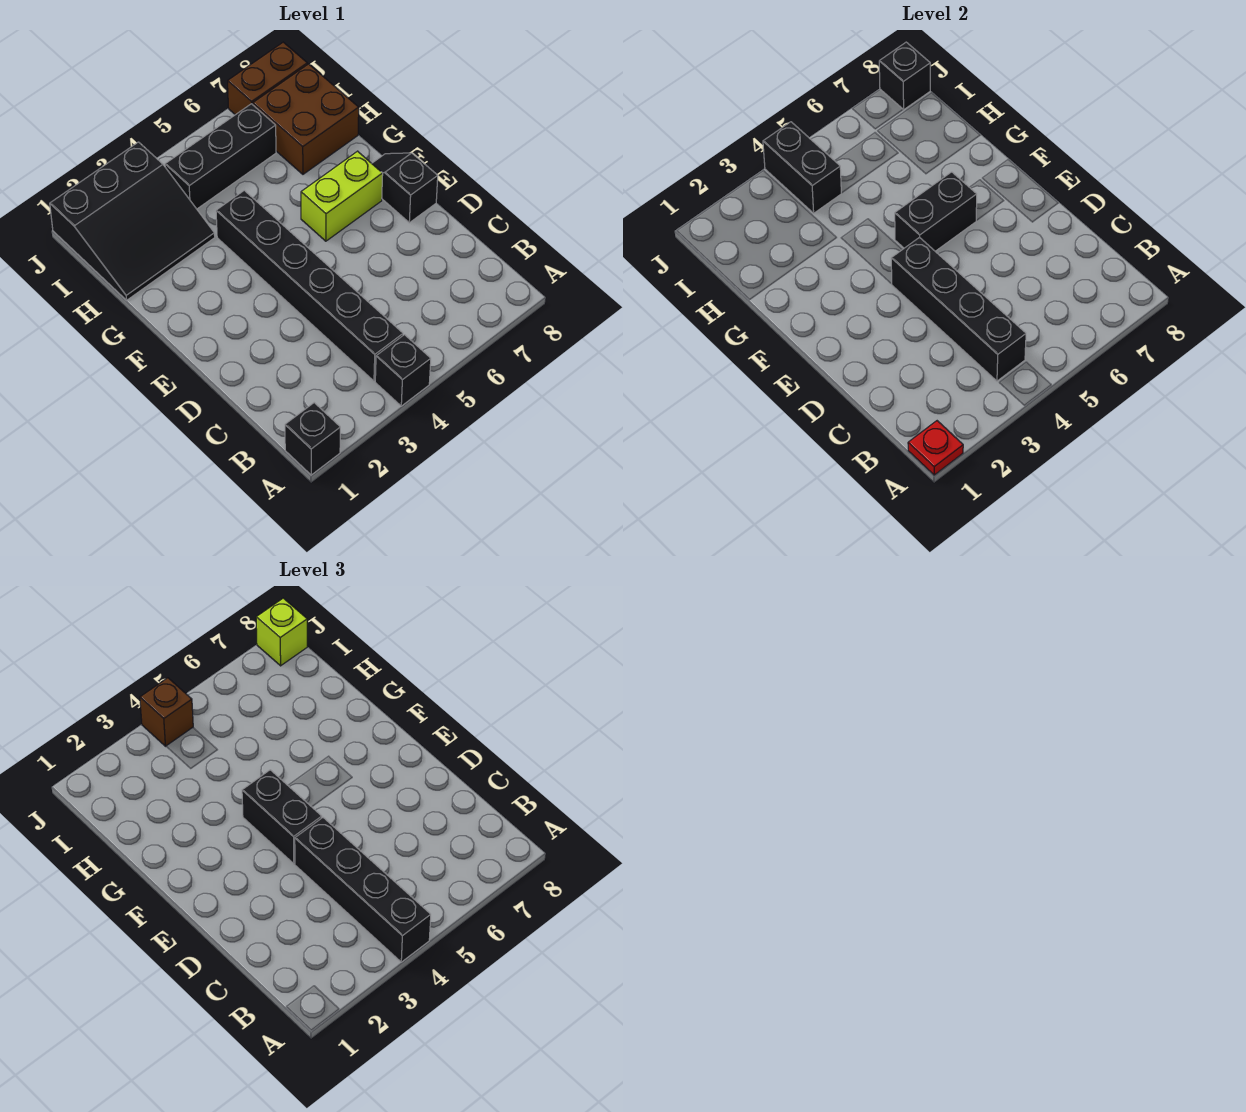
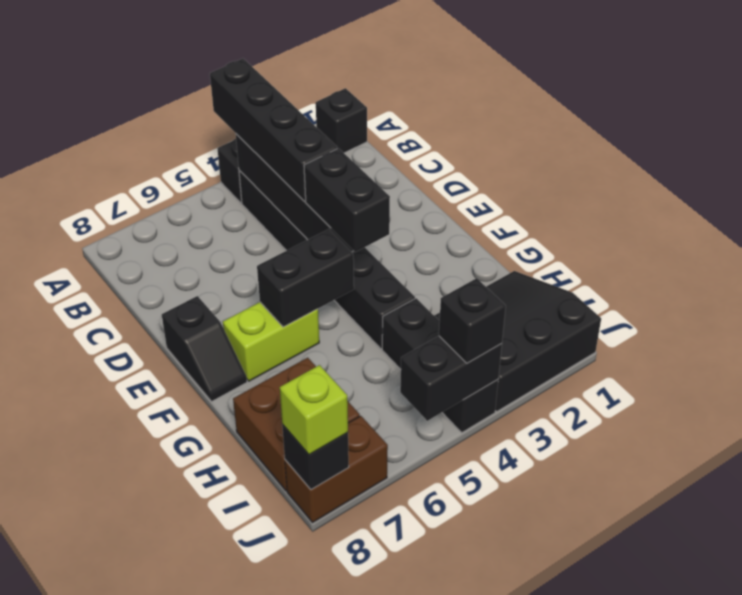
red plate A1 level 2 -> none
black brick I4:I6 level 1 -> black brick H4:J4 level 1
black brick I4:J4 level 2 -> black brick J4:J5 level 2
brown brick J4 level 3 -> black brick J4 level 3

